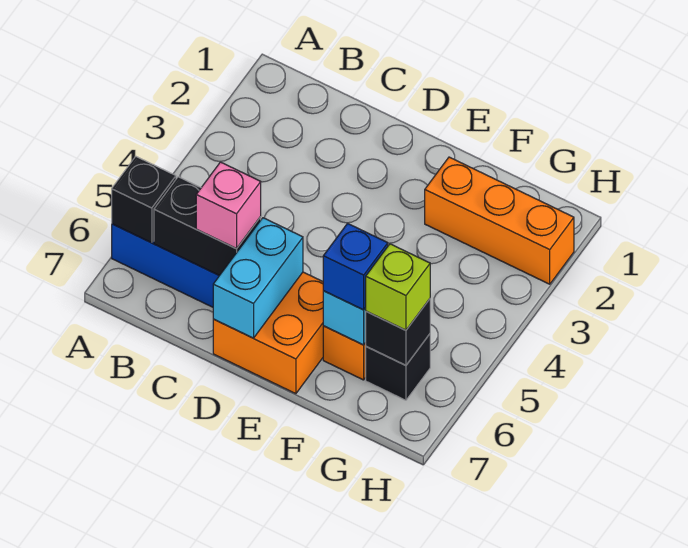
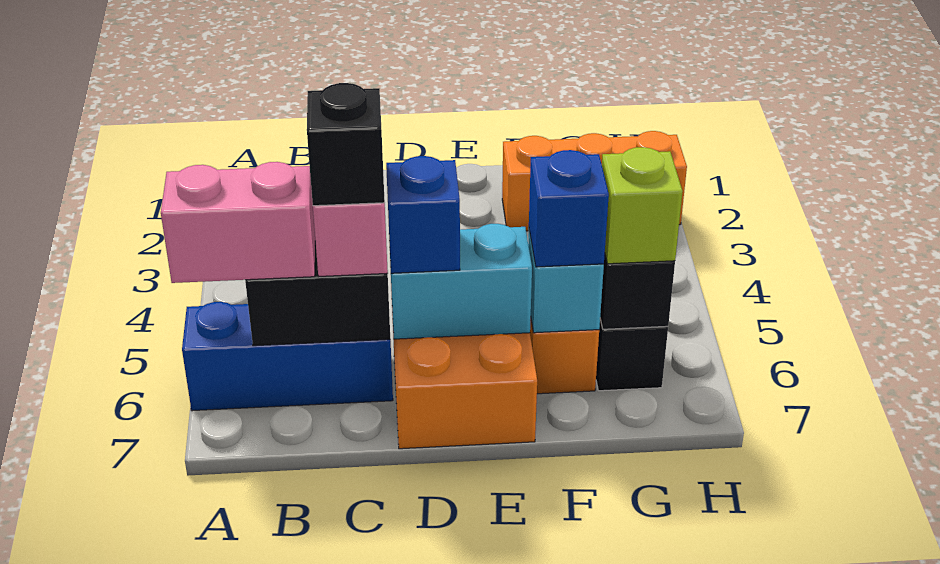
black brick A6 level 2 -> black brick C6 level 4
none -> pink brick A6:B6 level 3
cyan brick D6:D7 level 2 -> cyan brick D6:E6 level 2
none -> blue brick D6 level 3

